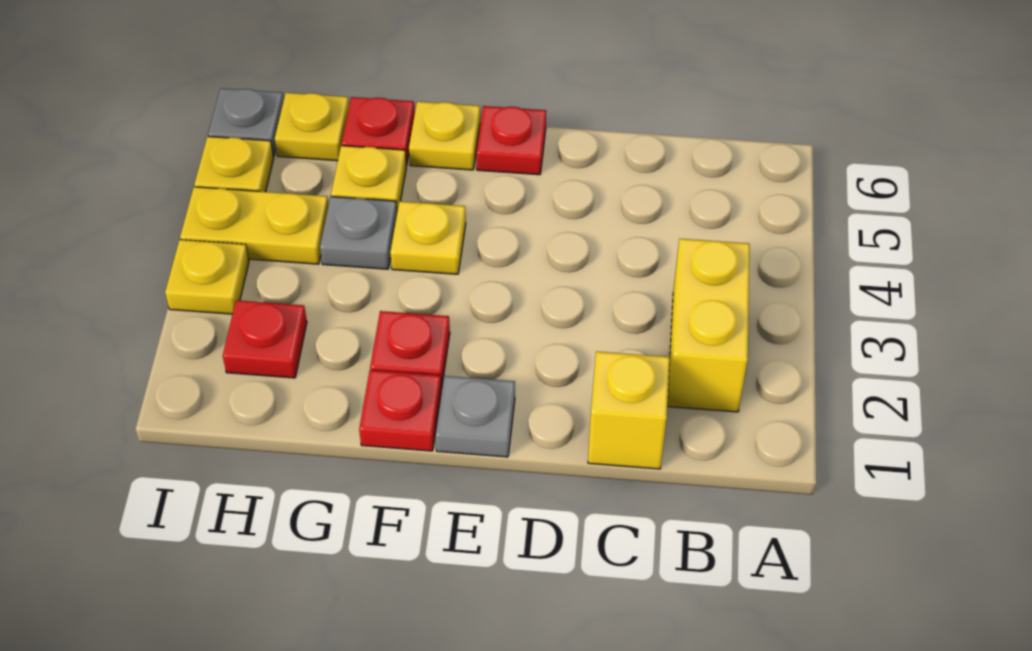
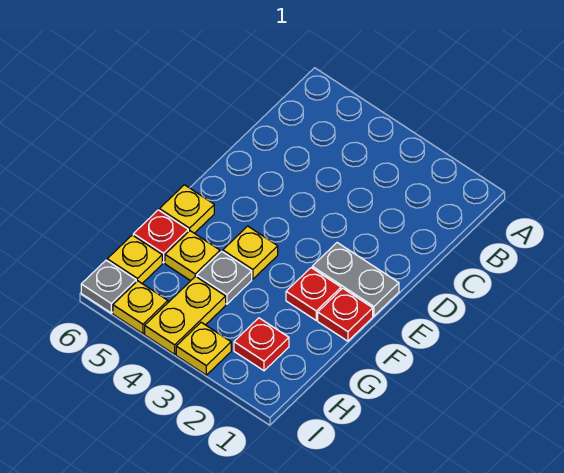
yellow brick B2:B3 level 1 -> none
yellow brick C1 level 1 -> none
grey plate E1 level 1 -> grey plate E1:E2 level 1
red plate E6 level 1 -> none

